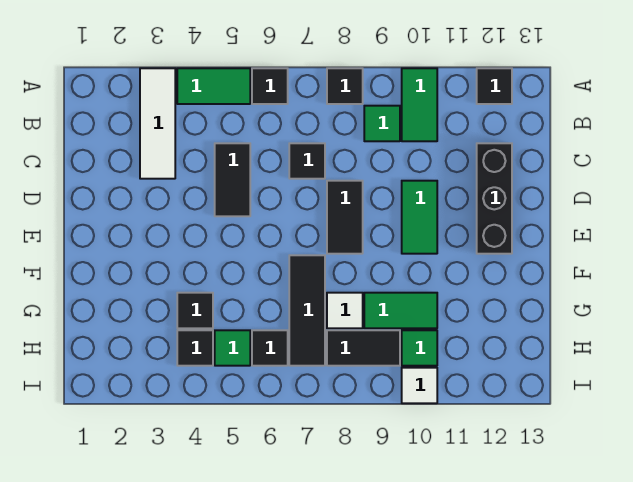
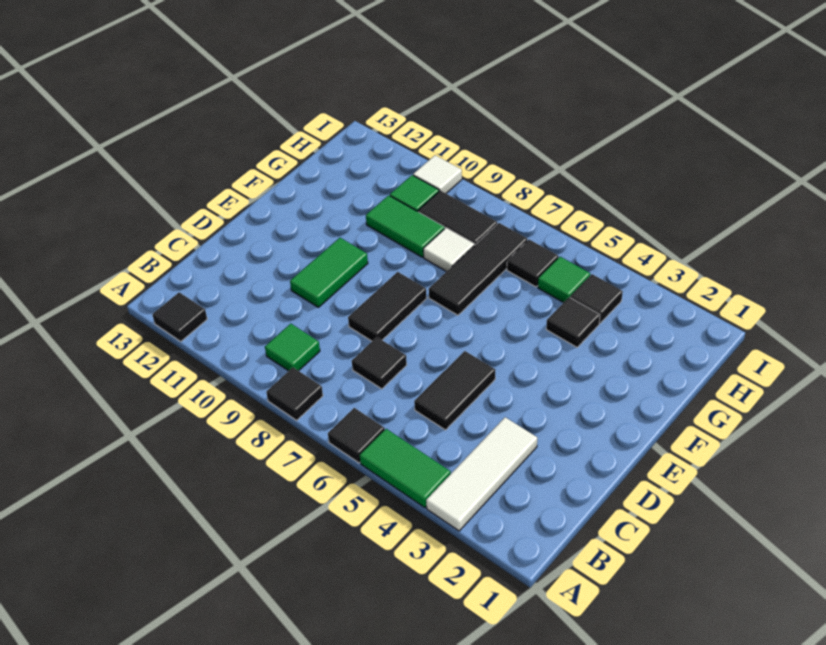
green tile A10:B10 level 1 -> none
black brick C12:E12 level 1 -> none

